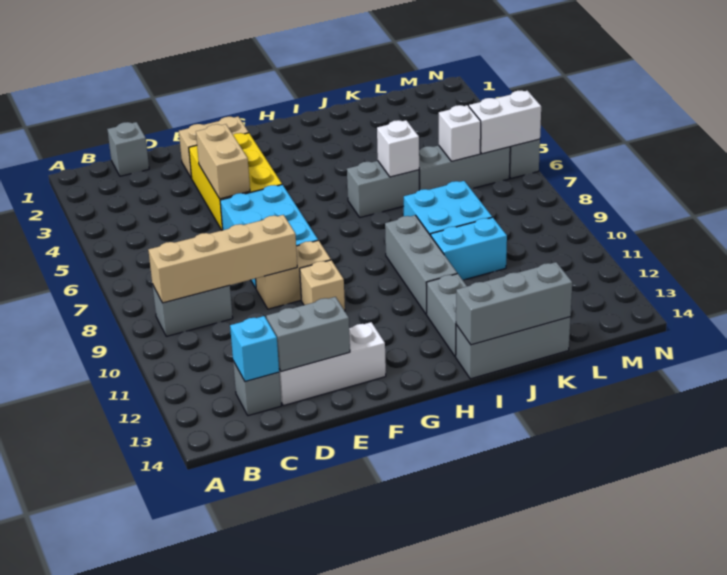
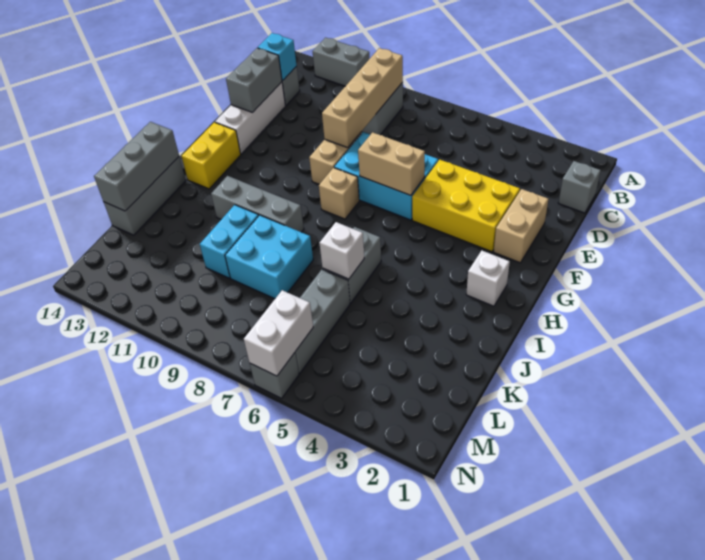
tan brick E4:E5 level 2 -> tan brick F6:F7 level 2
tan brick F10 level 1 -> tan brick G8 level 1
none -> yellow brick G13:H13 level 1
grey brick I12:I13 level 1 -> grey brick A11:A12 level 1
white brick L6 level 2 -> white brick H2 level 1

